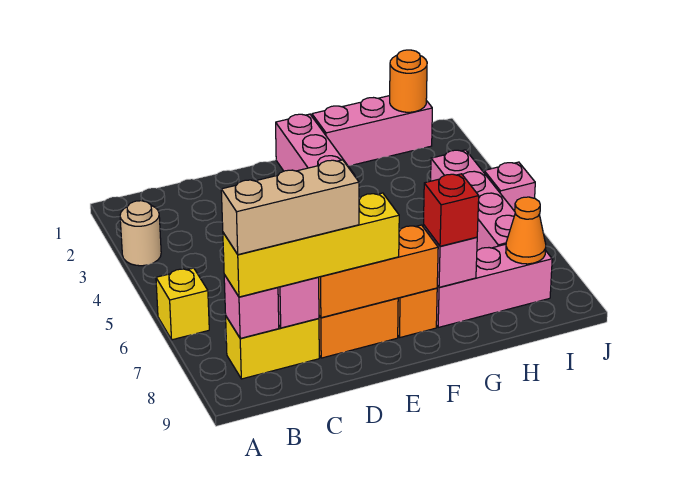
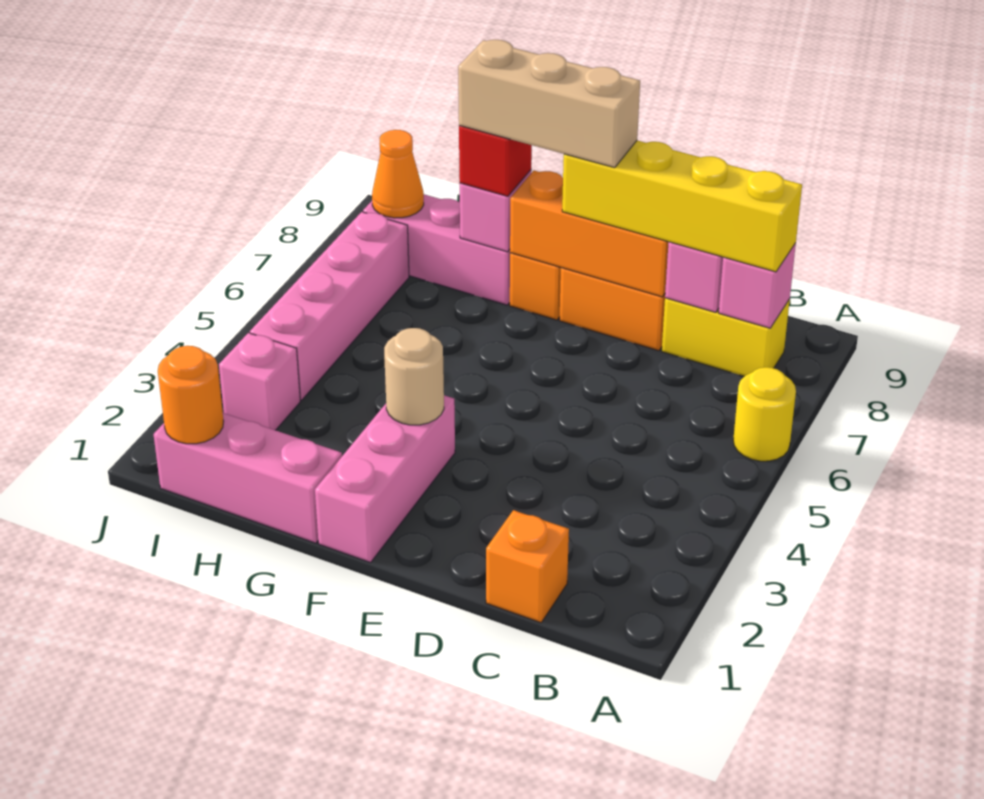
tan round brick A3 level 1 -> tan round brick F3 level 2
yellow brick A6 level 1 -> yellow round brick A6 level 1
tan brick B8:D8 level 4 -> tan brick E8:G8 level 4
none -> orange brick C1 level 1
pink brick J5 level 1 -> pink brick I3 level 1

